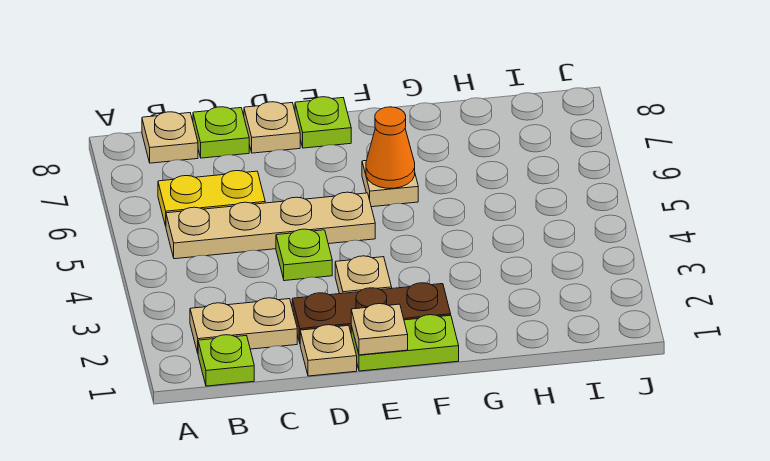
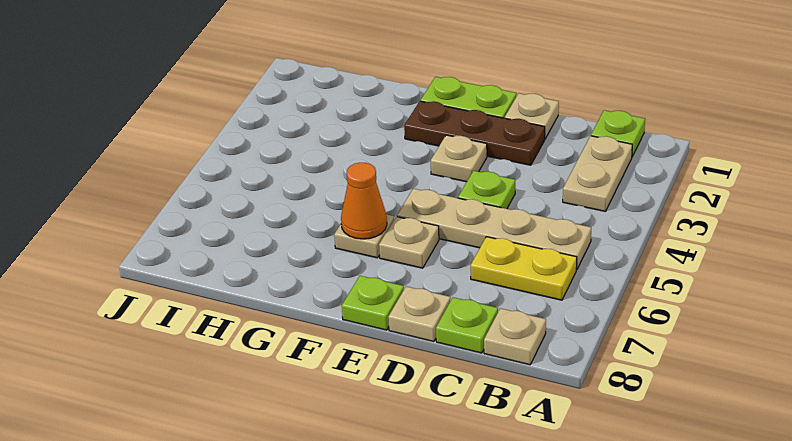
tan plate B2:C2 level 1 -> tan plate B2:B3 level 1
tan plate E1 level 2 -> tan plate E6 level 1

